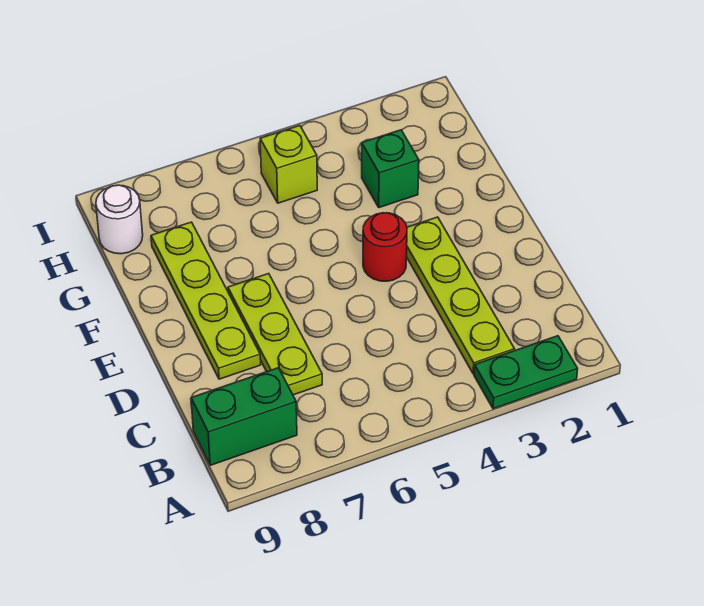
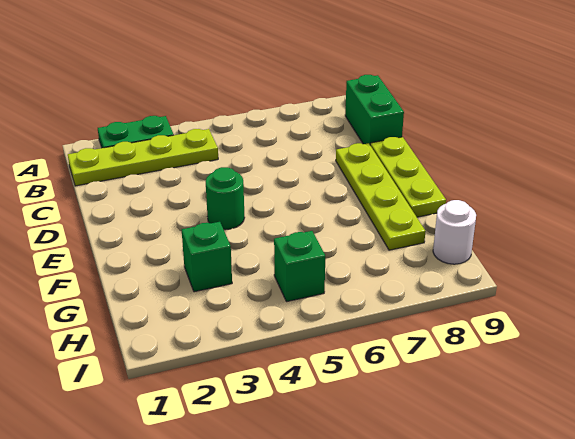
lime plate B3:E3 level 1 -> lime plate B1:B4 level 1
green brick B8:B9 level 1 -> green brick B9:C9 level 1
lime plate C7:E7 level 1 -> lime plate D9:F9 level 1
red round brick E4 level 1 -> green round brick E4 level 1
lime brick H5 level 1 -> green brick H5 level 1

